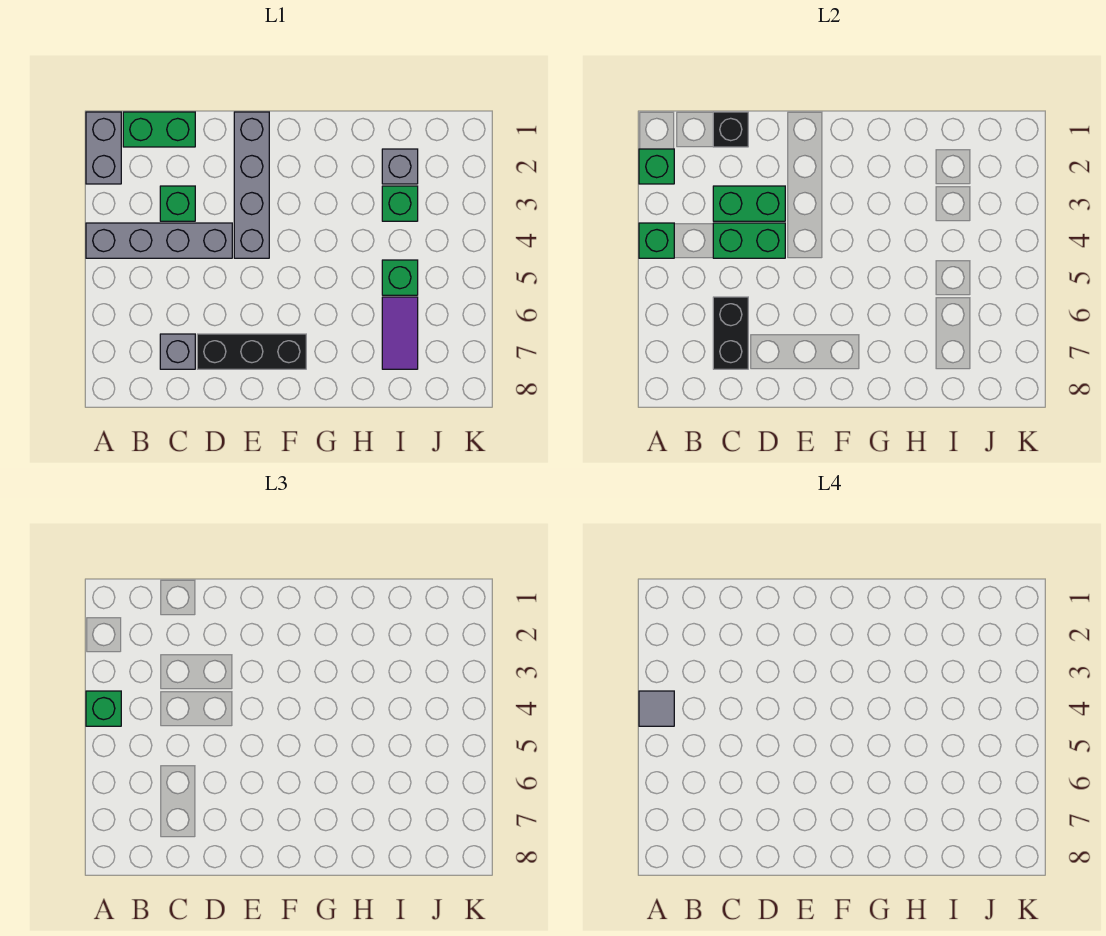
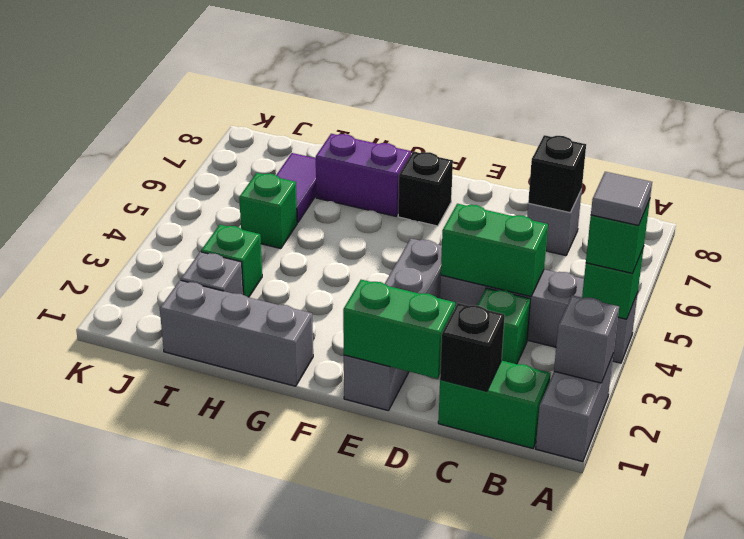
green brick A2 level 2 -> grey brick A2 level 2
green brick C3:D3 level 2 -> green brick D1:E1 level 2
black brick C6:C7 level 2 -> black brick C7 level 2
black brick D7:F7 level 1 -> black brick F7 level 1
none -> grey brick G1:I1 level 1
none -> purple brick G7:H7 level 1

